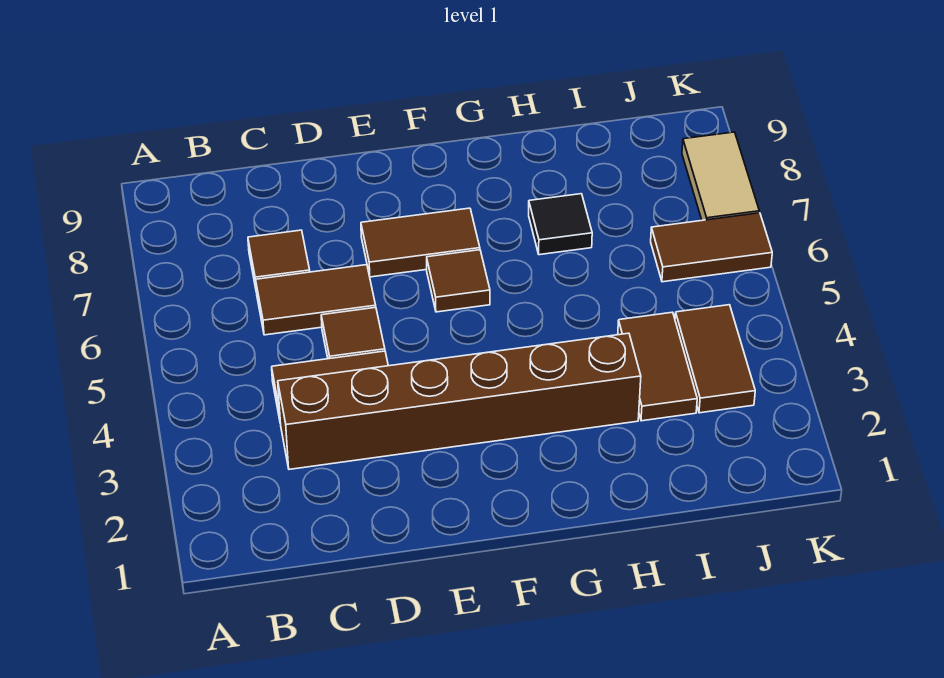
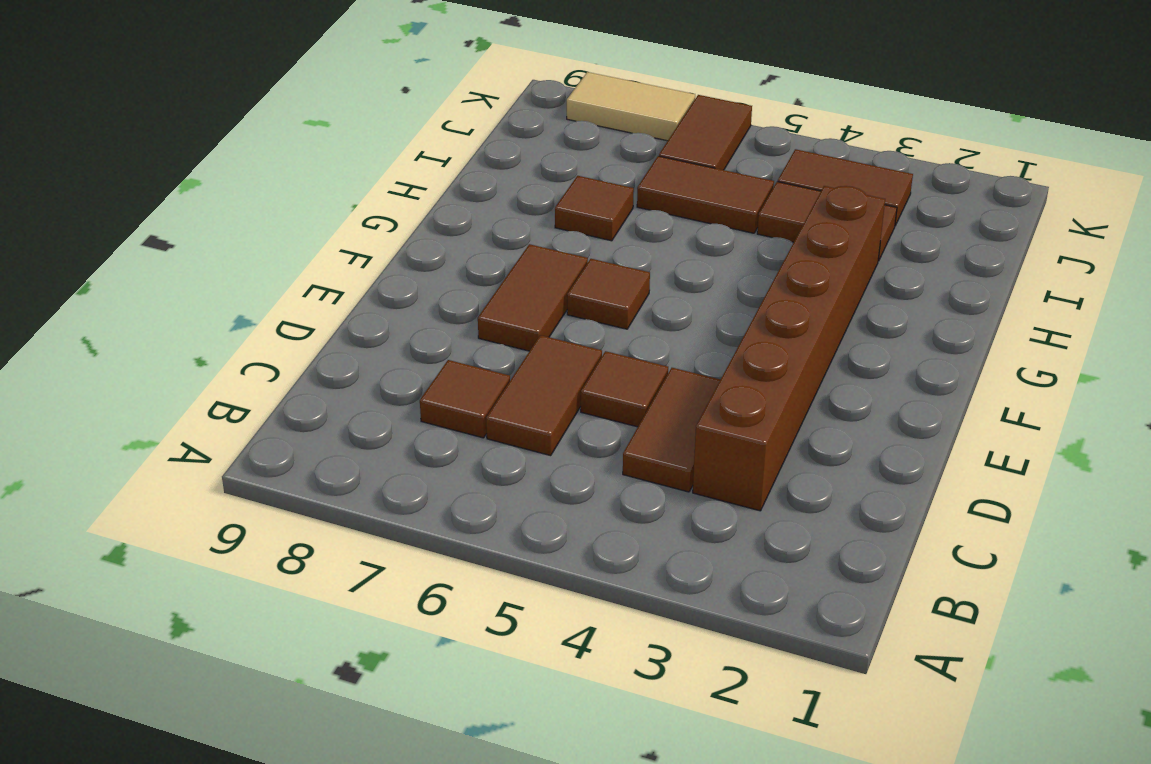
black tile H7 level 1 -> brown tile H7 level 1
none -> brown tile I5:I6 level 1

